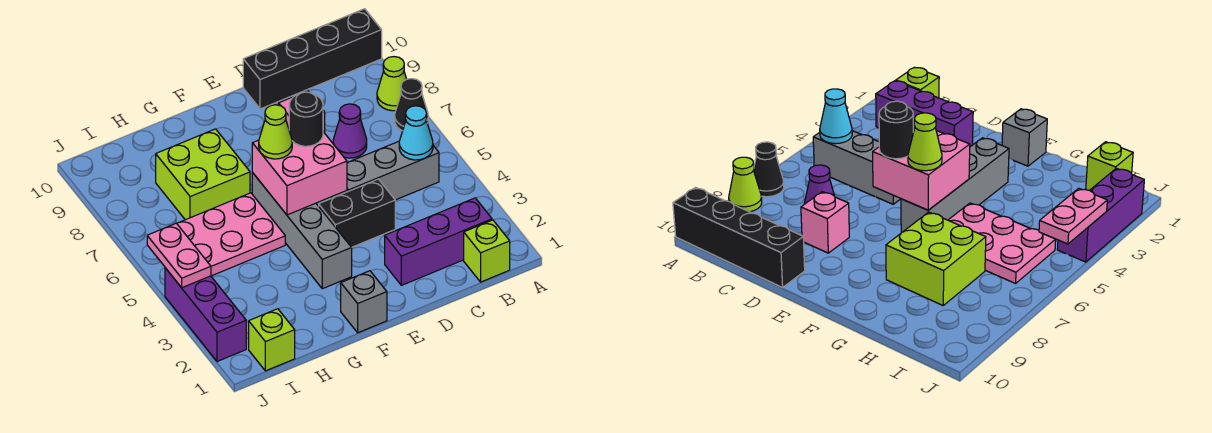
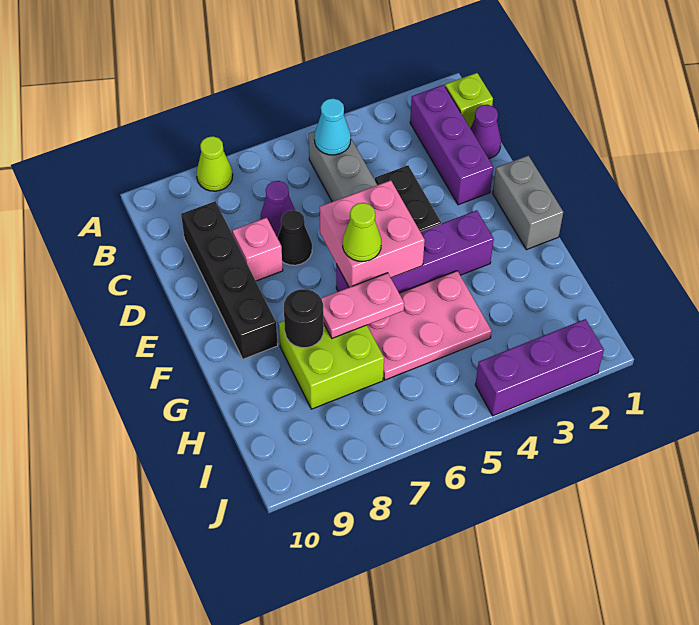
black cone A7 level 1 -> black cone D7 level 1
black brick A10:D10 level 1 -> black brick C9:F9 level 1
none -> purple cone C1 level 1
black round brick E6 level 3 -> black round brick G8 level 2
grey brick F1 level 1 -> grey brick E1:F1 level 1
grey brick F3:F6 level 1 -> purple brick F3:F6 level 1
pink plate G5:I6 level 1 -> pink plate G4:H6 level 1
lime brick I1 level 1 -> none
pink plate J4:J5 level 2 -> pink plate G6:G7 level 2

